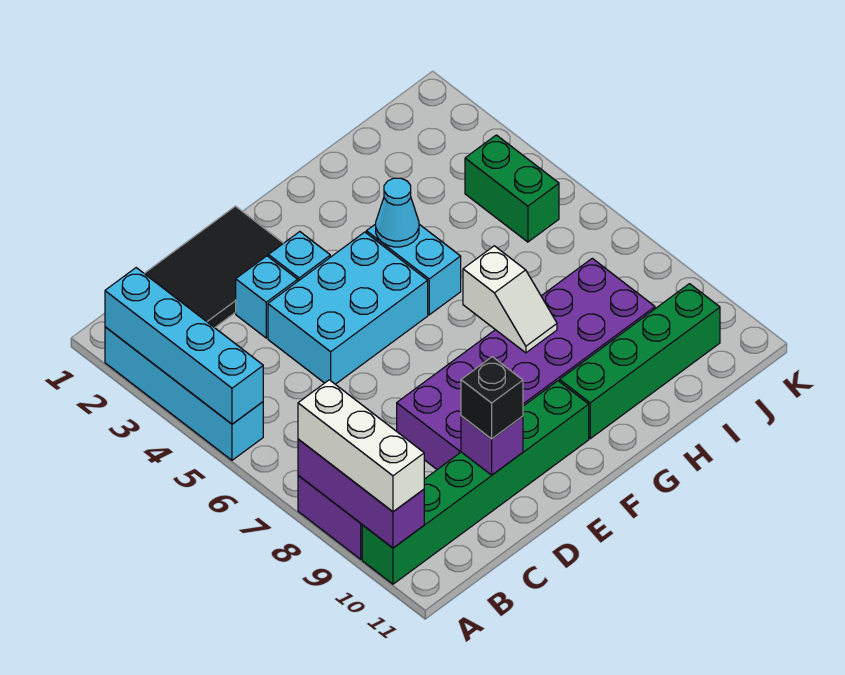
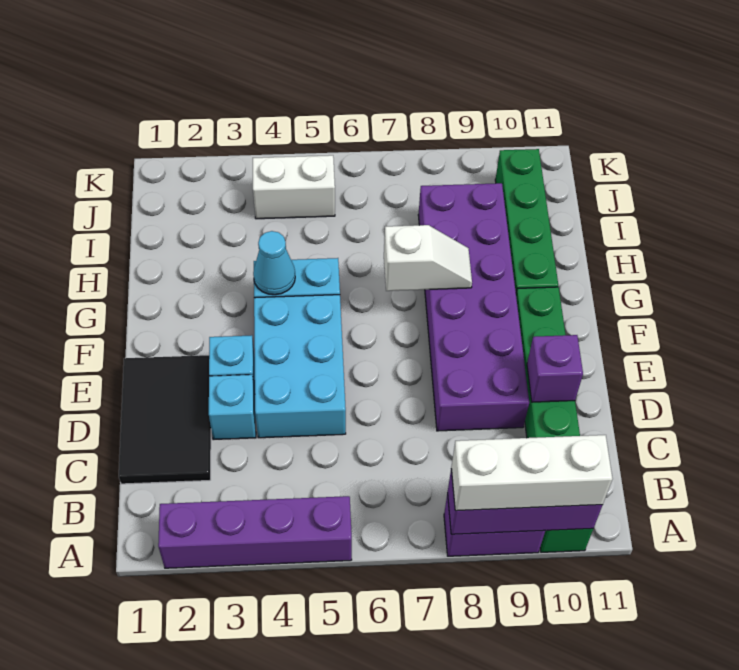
cyan brick A2:A5 level 1 -> purple brick A2:A5 level 1
cyan brick A2:A5 level 2 -> none
black brick D10 level 3 -> none
green brick J4:J5 level 1 -> white brick J4:J5 level 1

